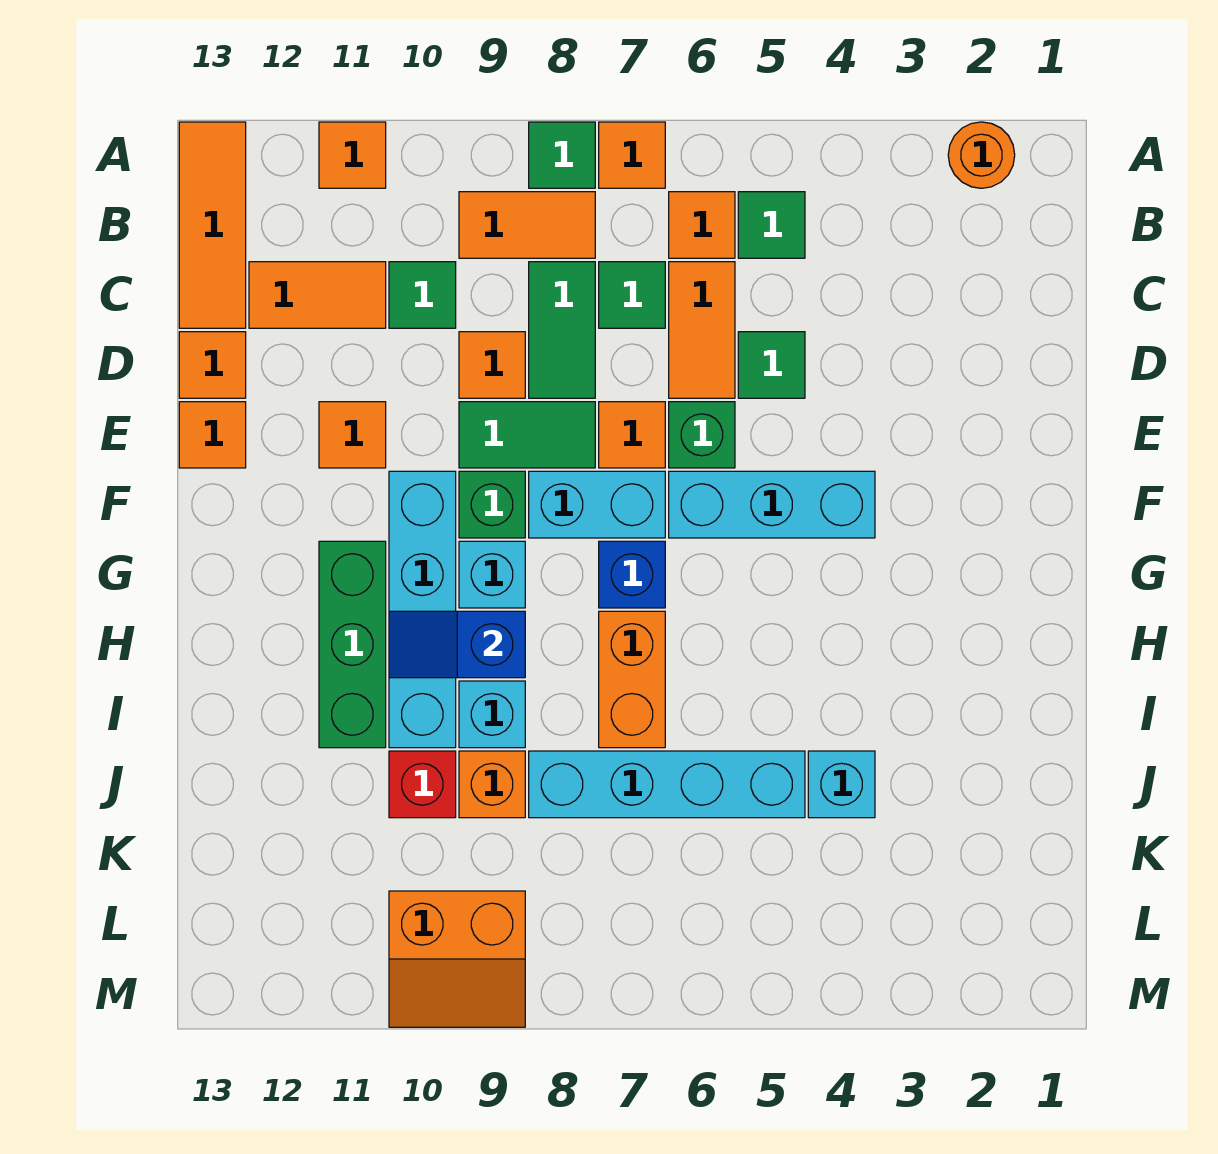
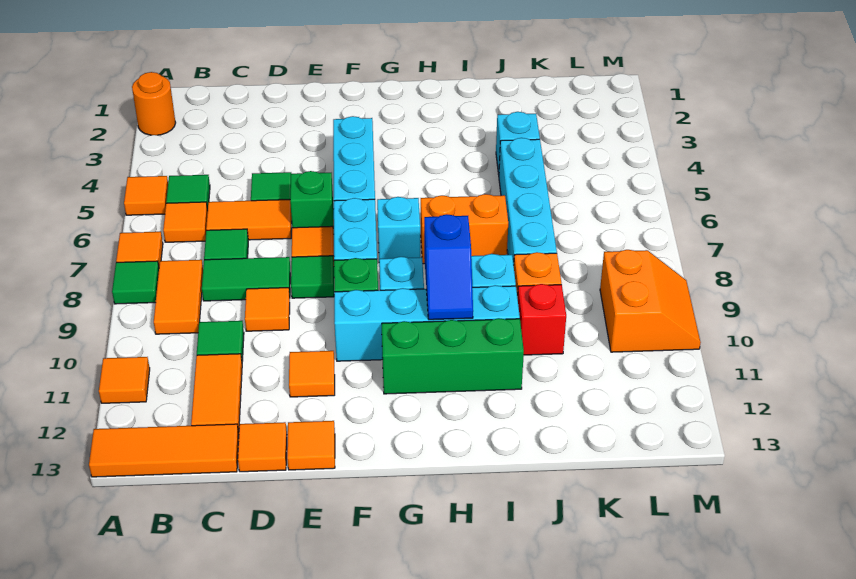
none -> orange tile A5 level 1
green tile E8:E9 level 1 -> green tile E8 level 1
blue brick G7 level 1 -> cyan brick G7 level 1

